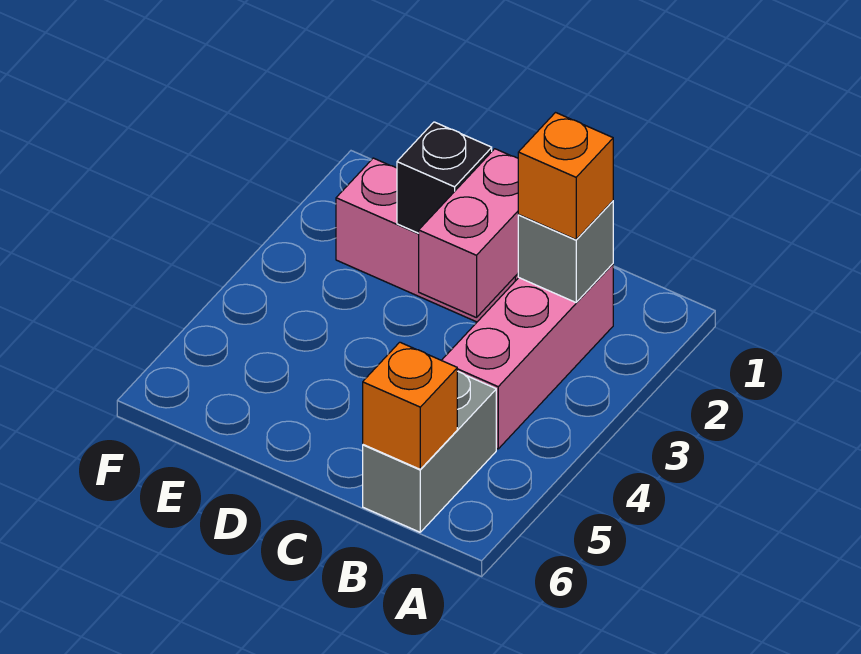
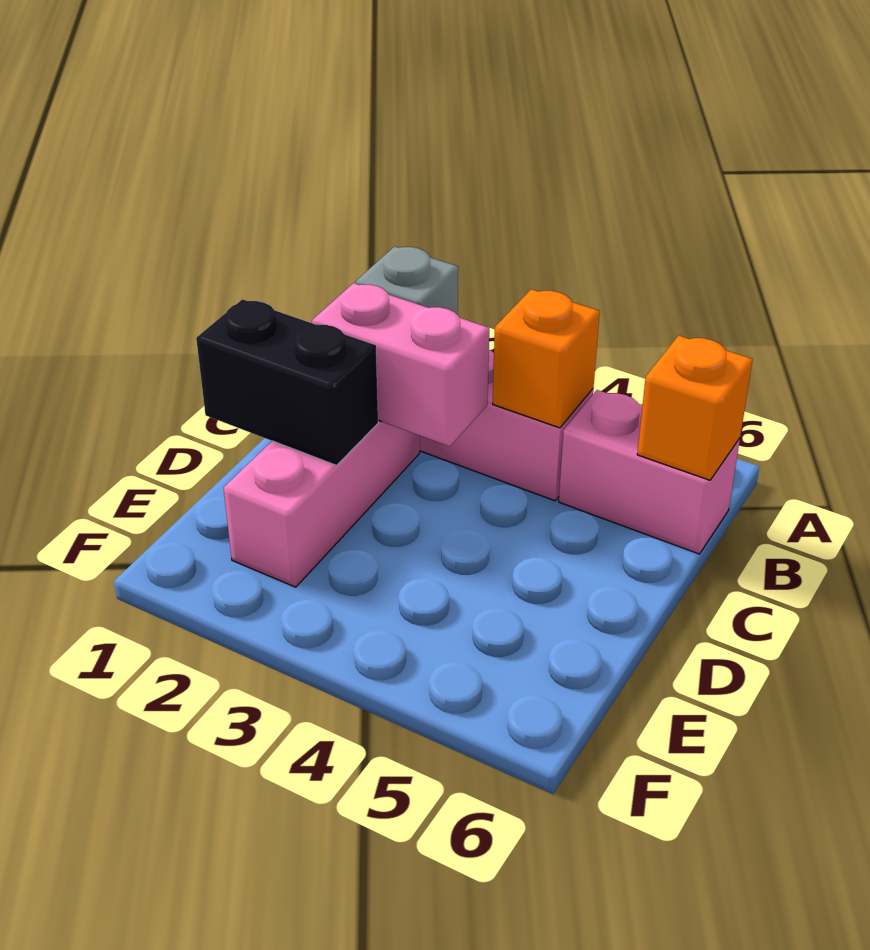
orange brick B2 level 3 -> orange brick B4 level 2
grey brick B5:B6 level 1 -> pink brick B5:B6 level 1
black brick D2 level 2 -> black brick D1:D2 level 2

